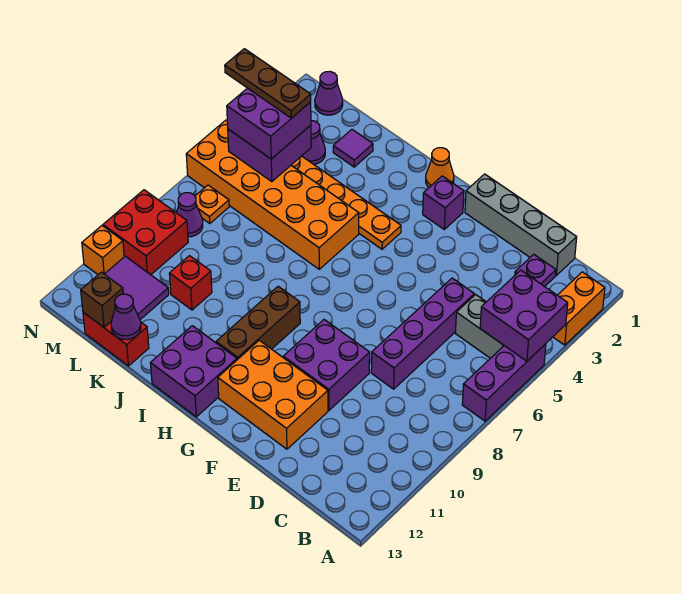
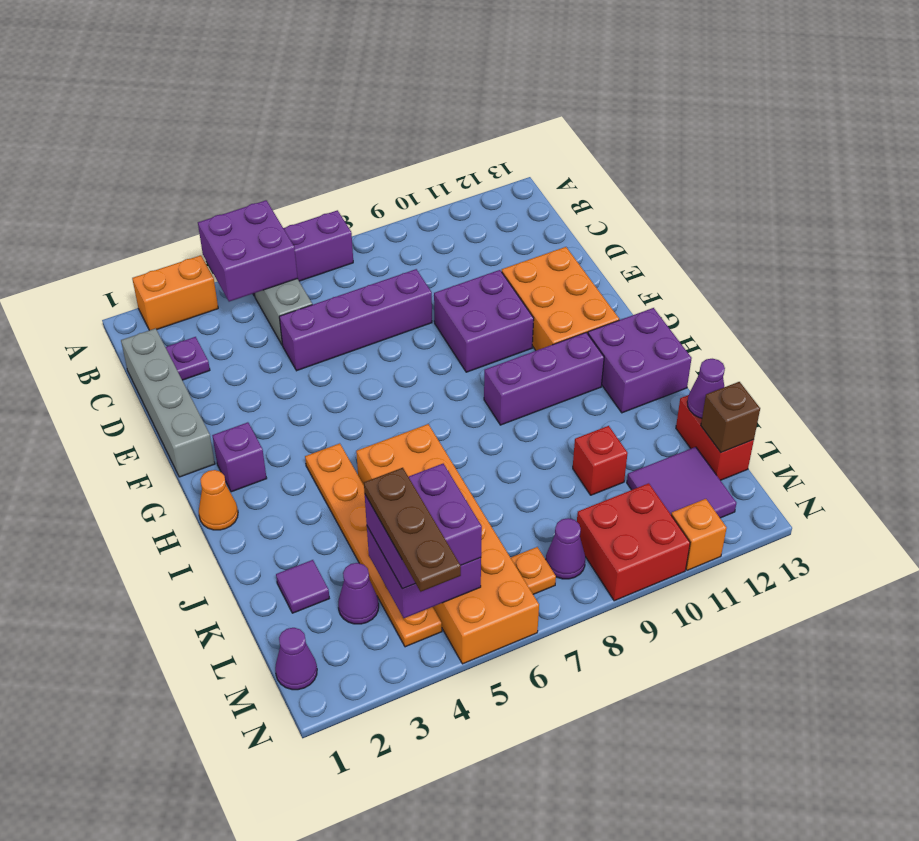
brown brick H9:H11 level 1 -> purple brick H9:H11 level 1

